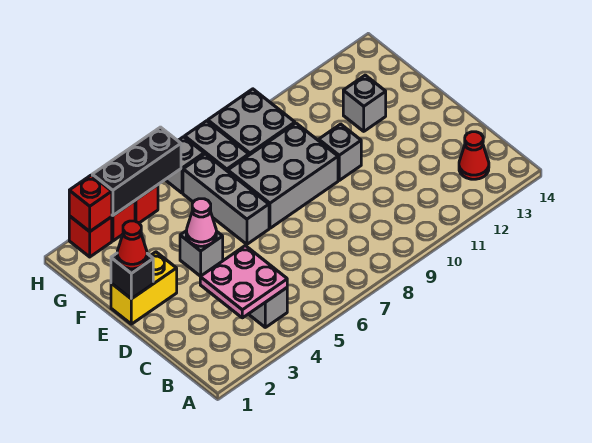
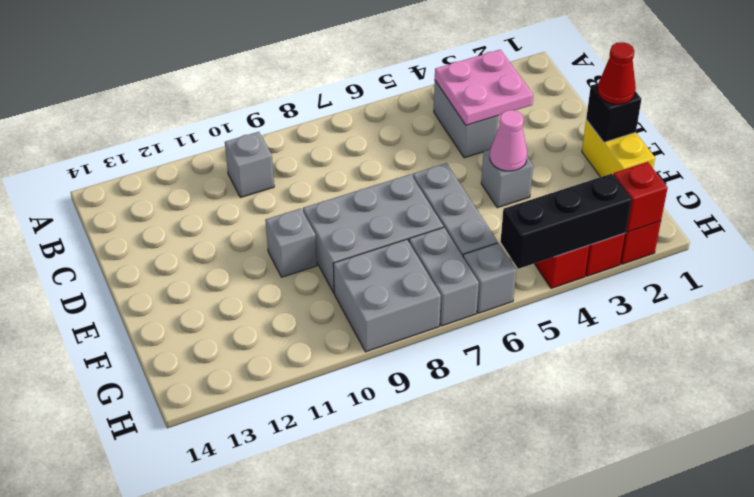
red cone B13 level 1 -> none
yellow brick E1:E2 level 1 -> yellow brick E1:F1 level 1
grey brick F12 level 1 -> grey brick B10 level 1

